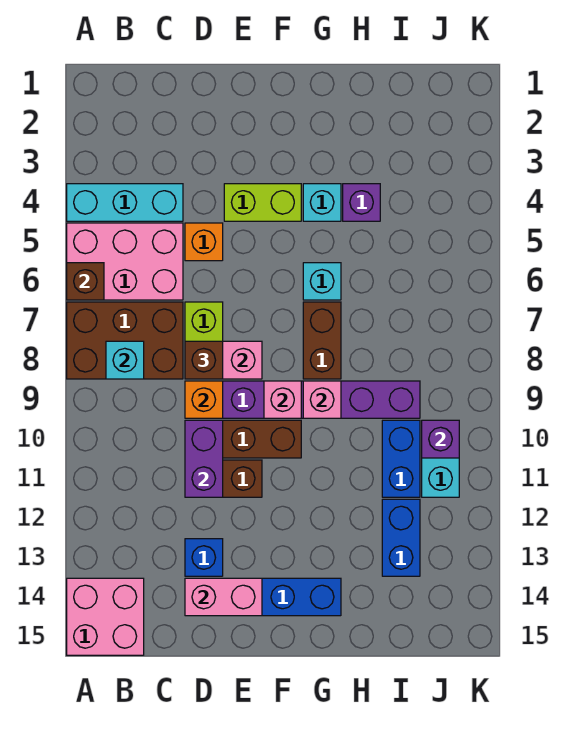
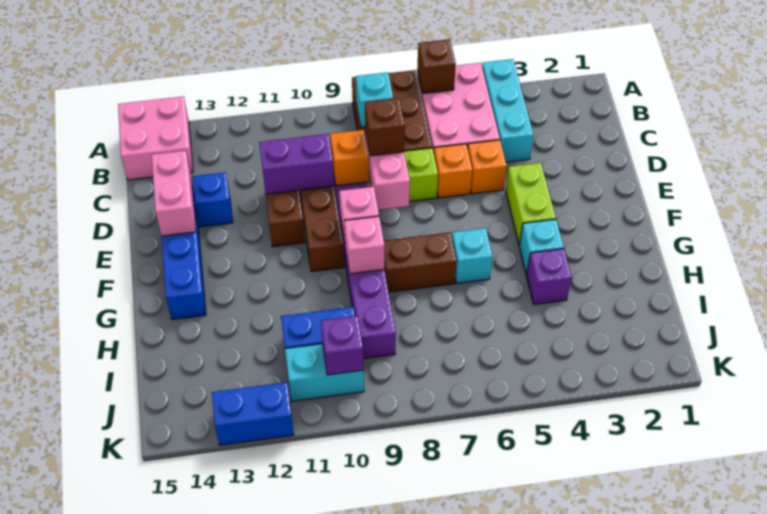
none -> orange brick D6 level 1
blue brick I12:I13 level 1 -> blue brick K12:K13 level 1

